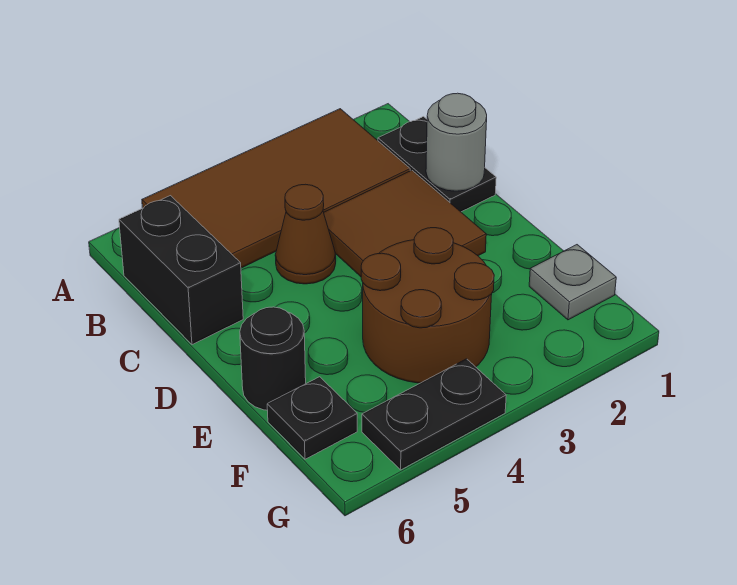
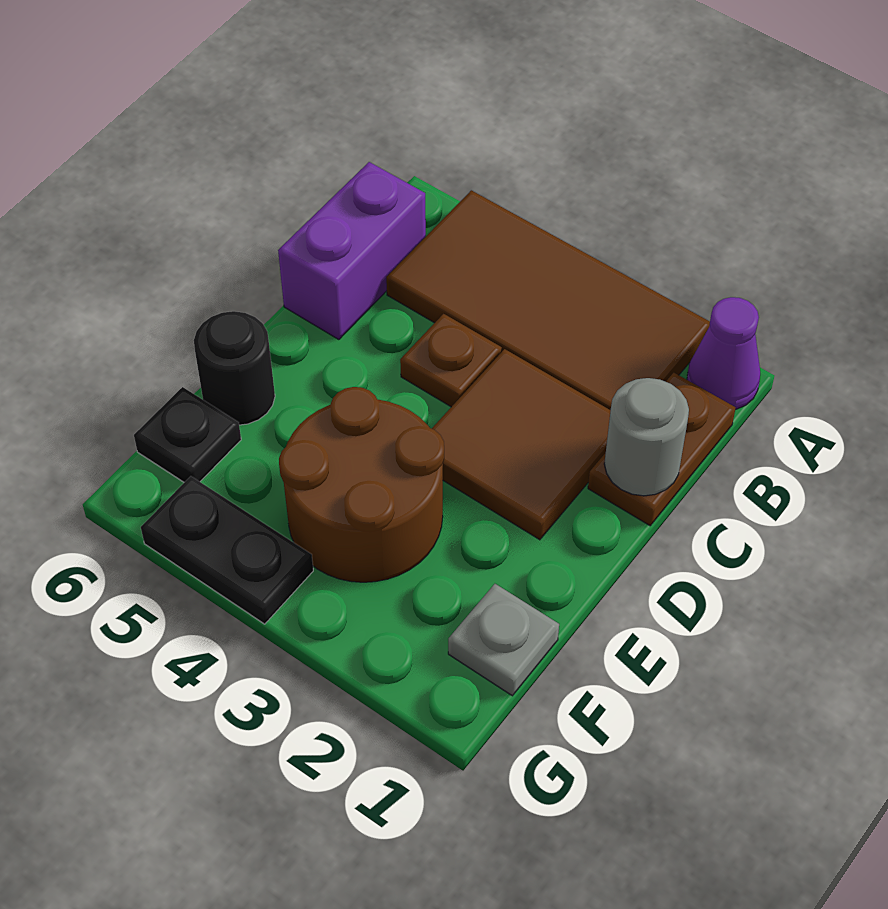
none -> purple cone A1 level 1
black plate B1:C1 level 1 -> brown plate B1:C1 level 1
black brick B6:C6 level 1 -> purple brick B6:C6 level 1
brown cone C4 level 1 -> brown plate C4 level 1

